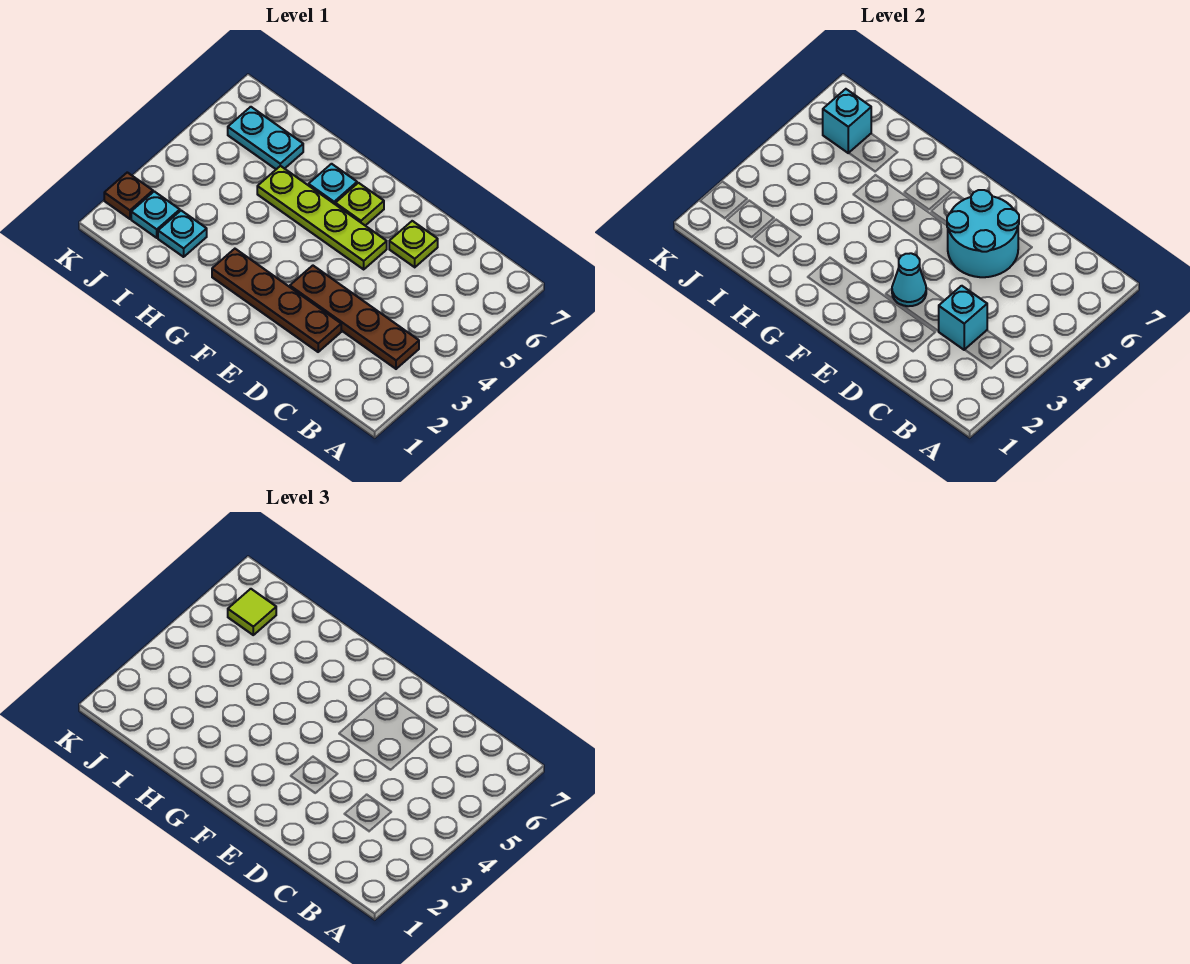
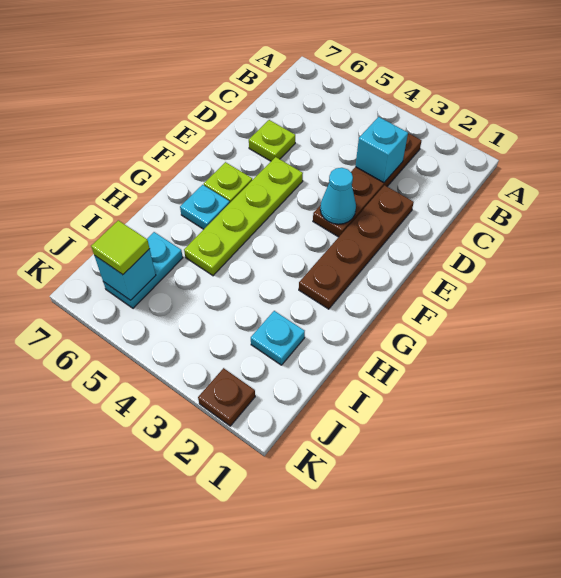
cyan round brick D5:E6 level 2 -> none
cyan plate J2 level 1 -> none

